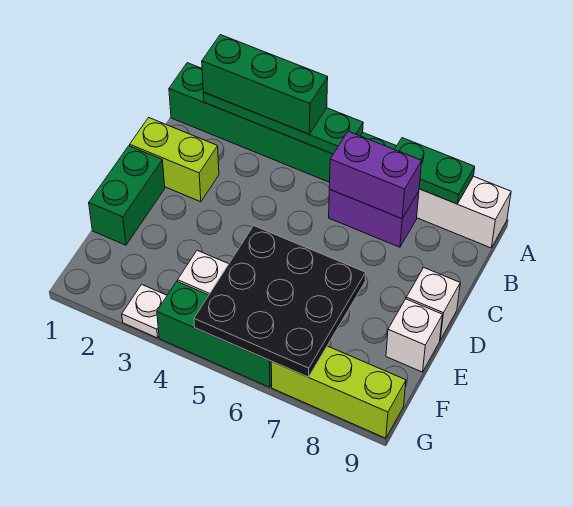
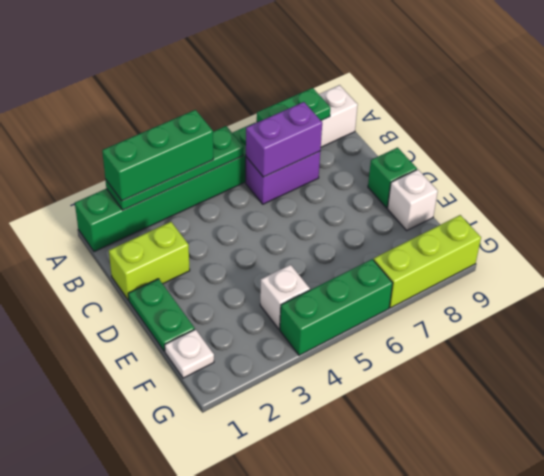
green brick D1:E1 level 1 -> green plate D1:E1 level 1
white brick D9 level 1 -> green brick D9 level 1
black plate E5:G7 level 2 -> none
white plate G3 level 1 -> white plate F1 level 1

